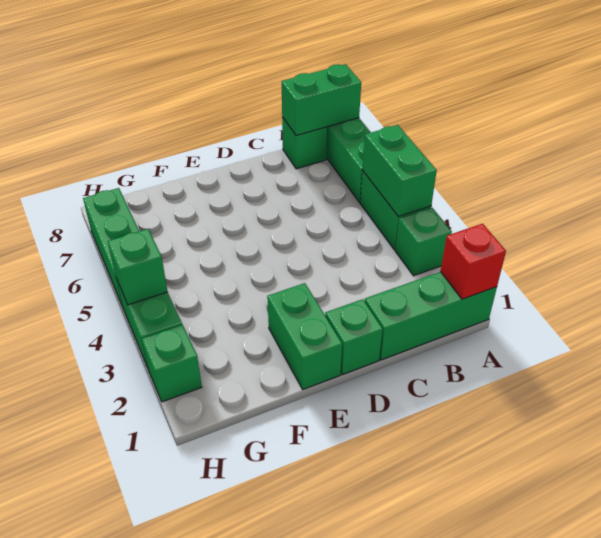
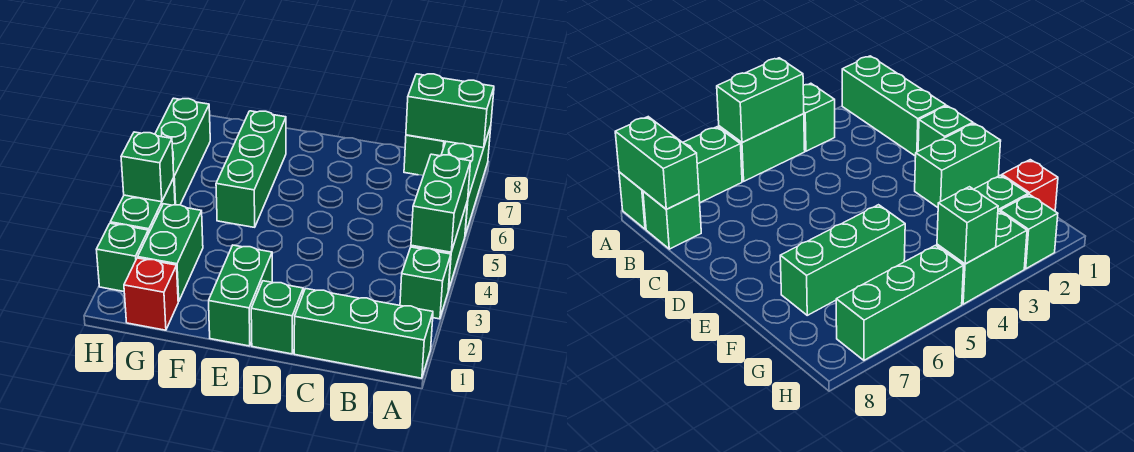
red brick A1 level 2 -> red brick G1 level 1
none -> green brick F5:F7 level 1
none -> green brick G2:G3 level 1

